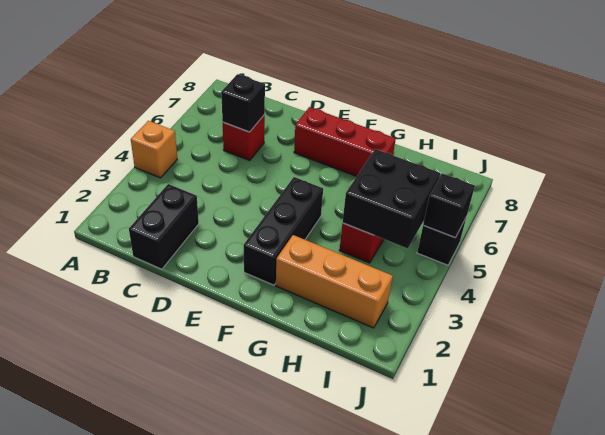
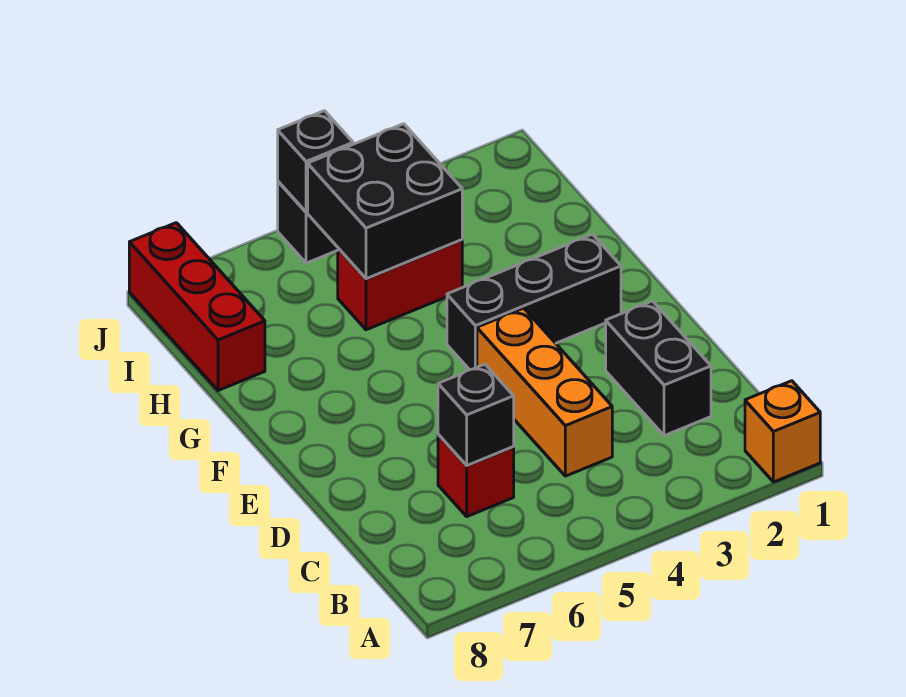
orange brick A4 level 1 -> orange brick A1 level 1
black brick C1:C2 level 1 -> black brick C2:D2 level 1
red brick E7:G7 level 1 -> red brick H8:J8 level 1
orange brick G2:I2 level 1 -> orange brick C4:E4 level 1

